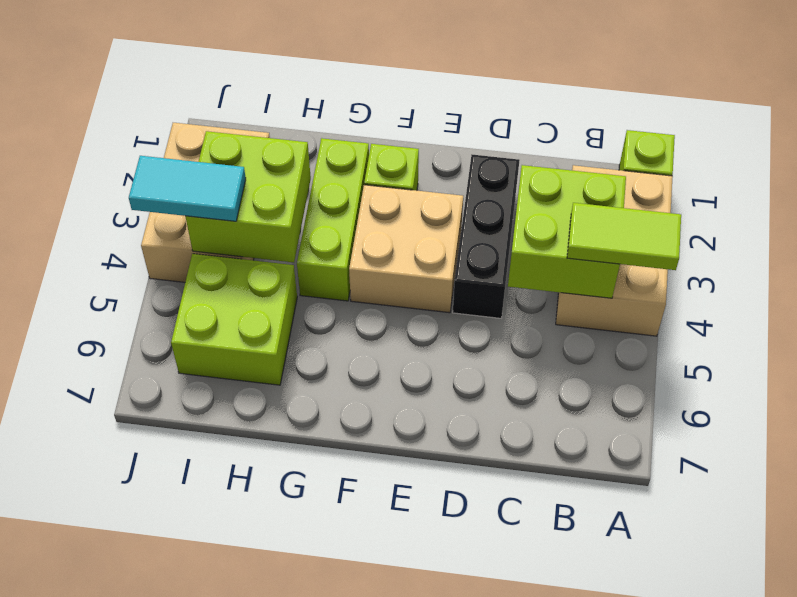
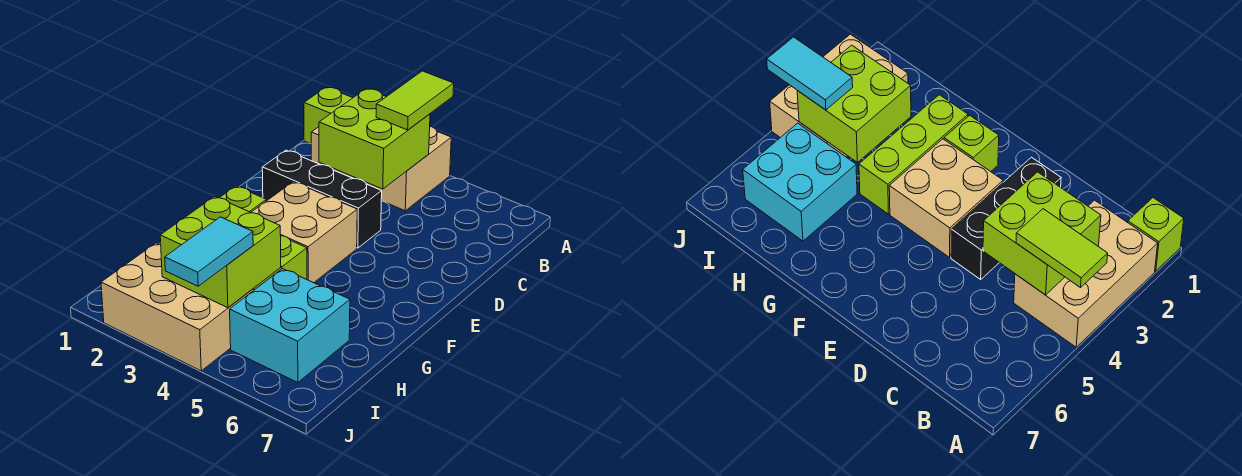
lime brick H5:I6 level 1 -> cyan brick H5:I6 level 1

